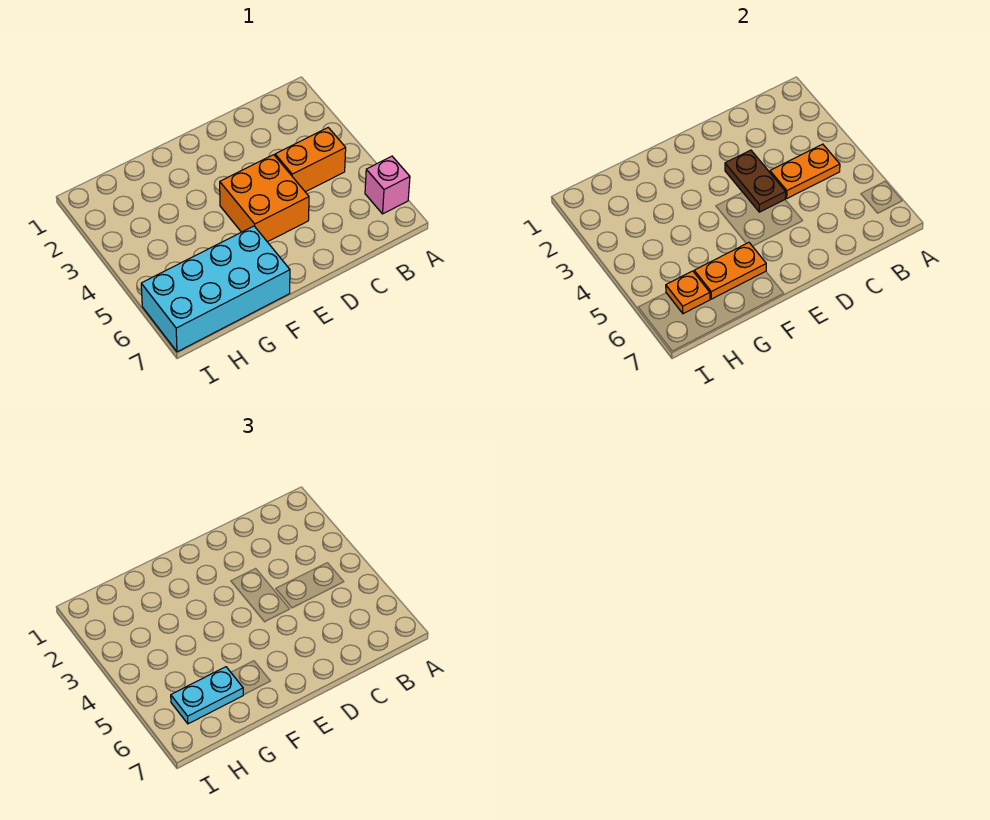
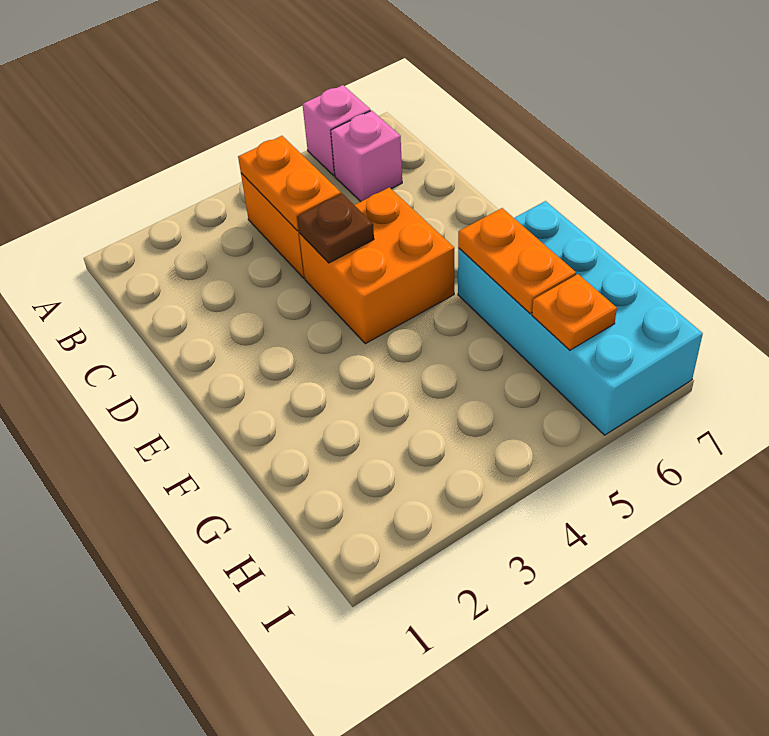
none -> pink brick B6 level 1
brown plate D3:D4 level 2 -> brown plate D4 level 2
cyan plate G6:H6 level 3 -> none

